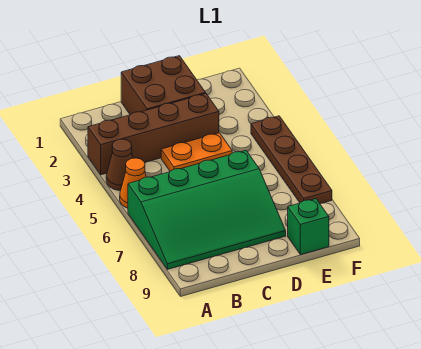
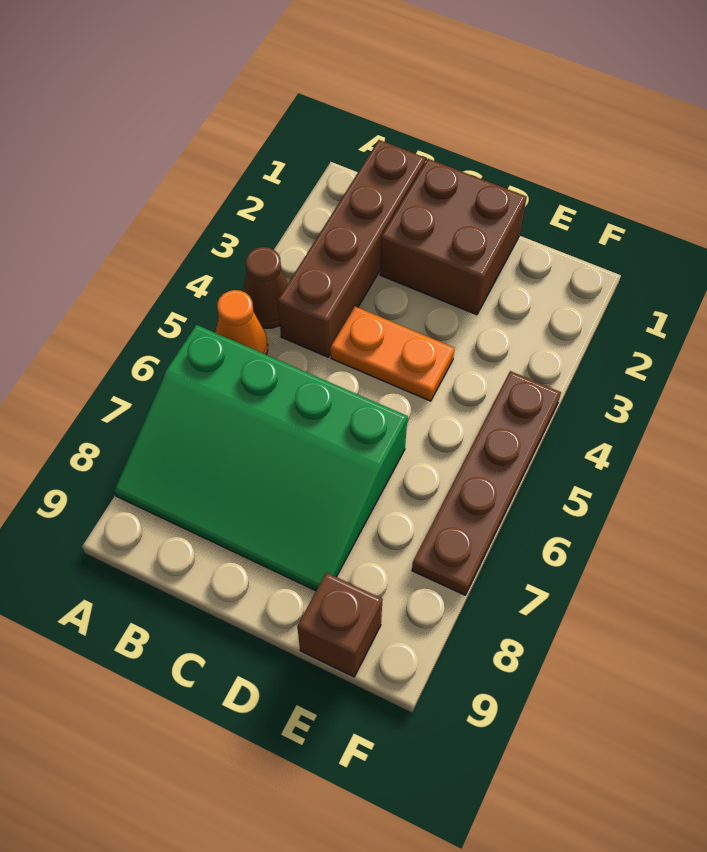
brown brick A3:D3 level 1 -> brown brick B1:B4 level 1
green brick E9 level 1 -> brown brick E9 level 1

